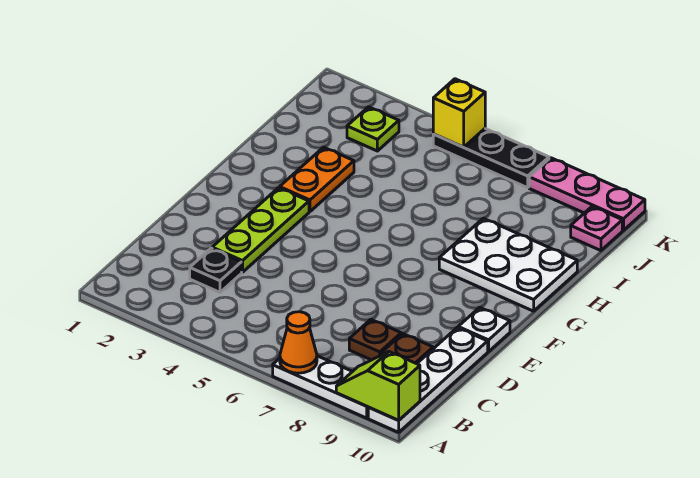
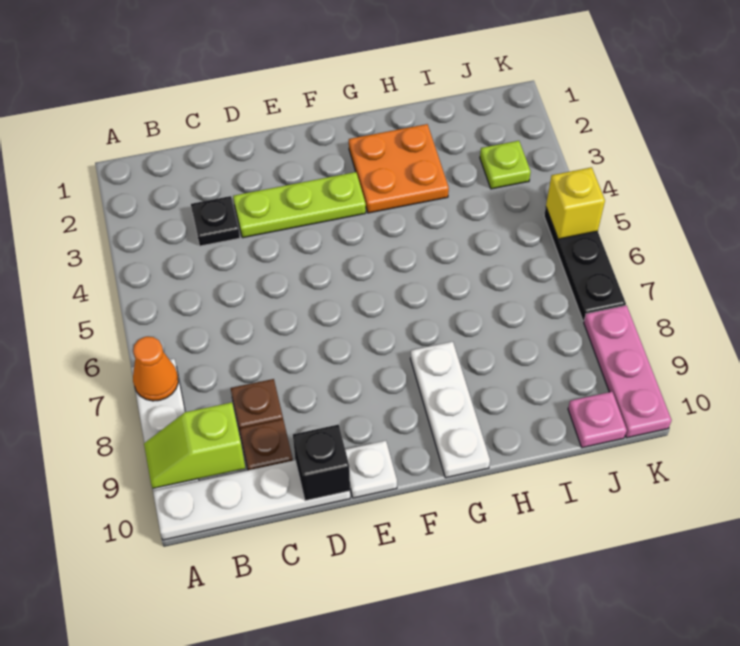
lime slope A9:A10 level 2 top 10 -> lime slope A9:B9 level 2 top B
none -> black brick D10 level 2
orange plate G3:H3 level 1 -> orange plate G2:H3 level 1
white plate G8:H10 level 1 -> white plate G8:G10 level 1

